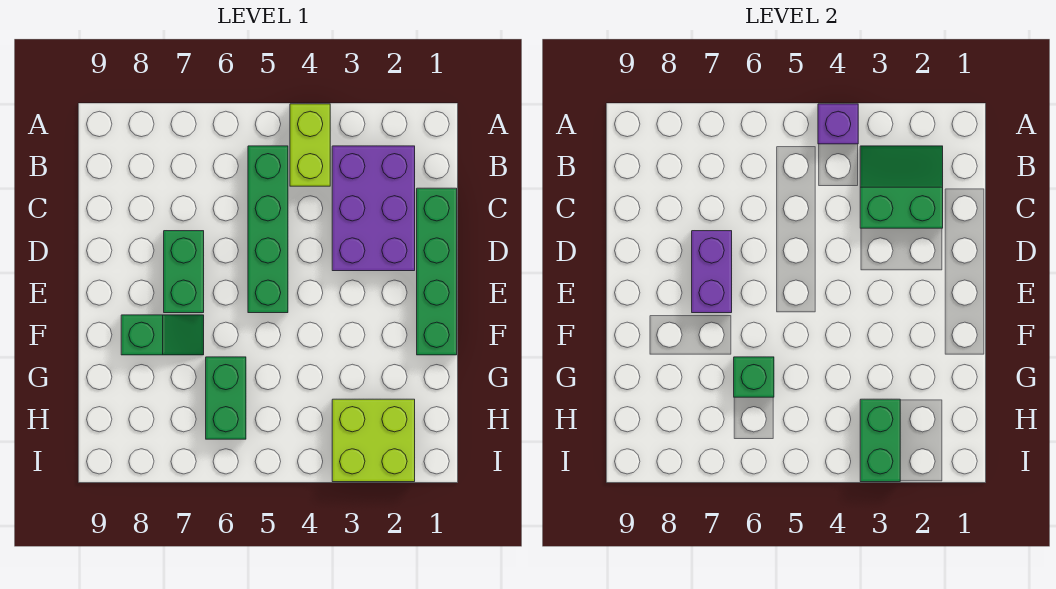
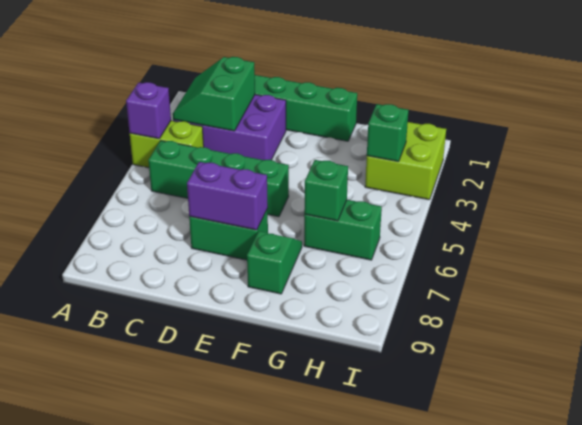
green brick H3:I3 level 2 -> green brick H3 level 2

